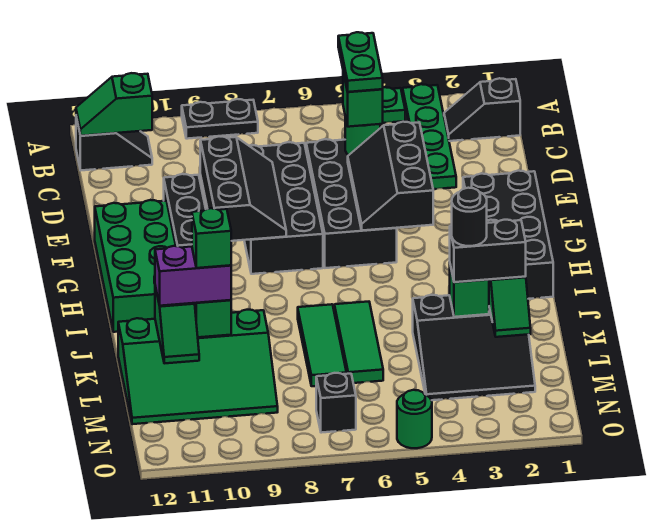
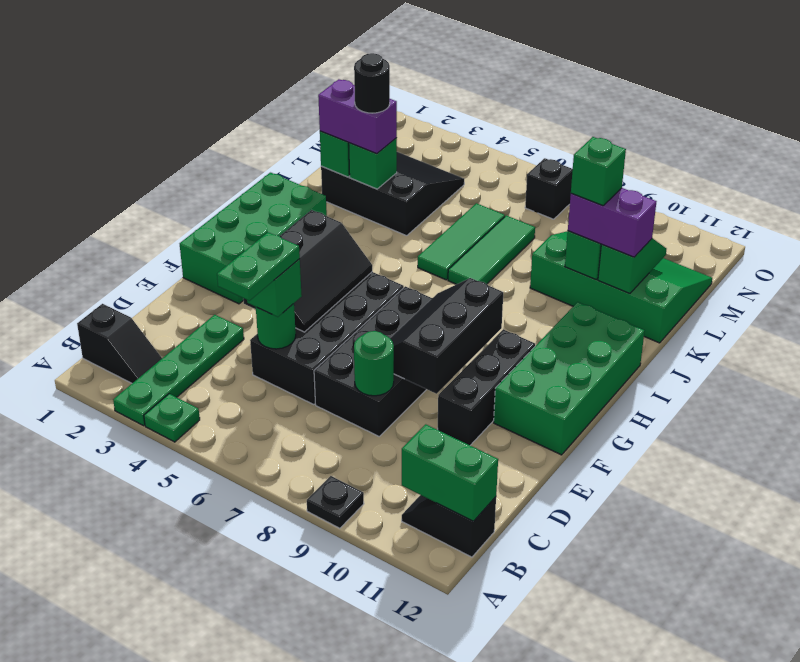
black plate A8:A9 level 1 -> black plate A9 level 1
green slope B11:B12 level 2 top 11 -> green brick B11:B12 level 2
black brick F1:I2 level 1 -> green brick F1:I2 level 1
black brick K2:K3 level 3 -> purple brick K2:K3 level 3
green round brick O5 level 1 -> green round brick D8 level 2

